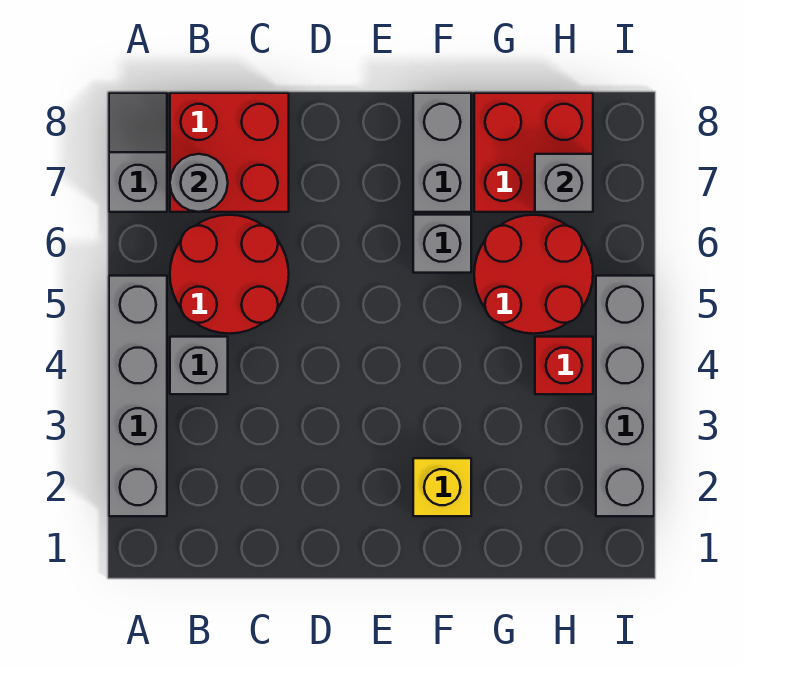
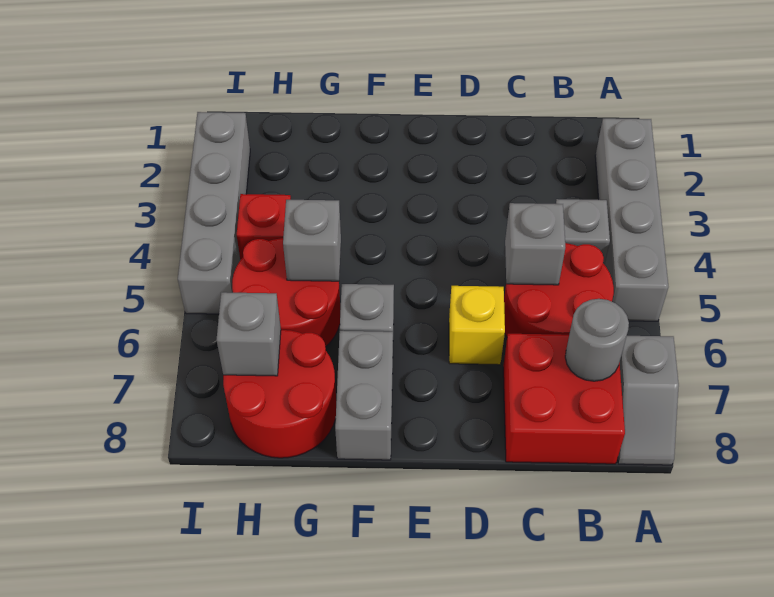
none -> grey brick C5 level 2
yellow brick F2 level 1 -> yellow brick D6 level 1
none -> grey brick G5 level 2
red brick G7:H8 level 1 -> red round brick G7:H8 level 1

